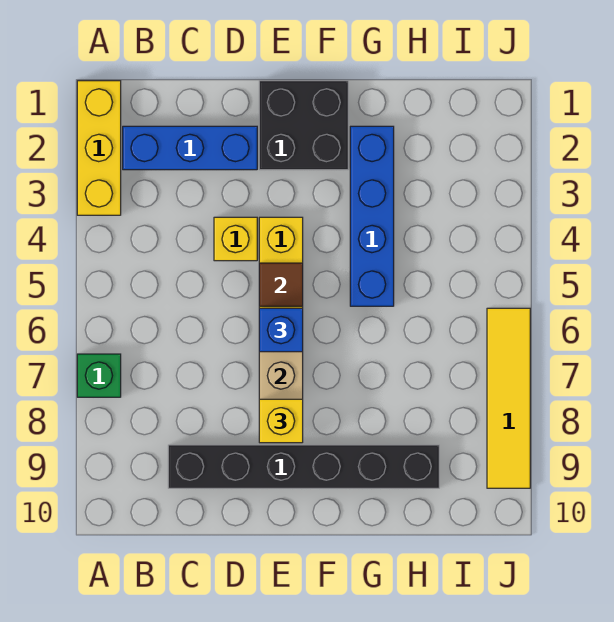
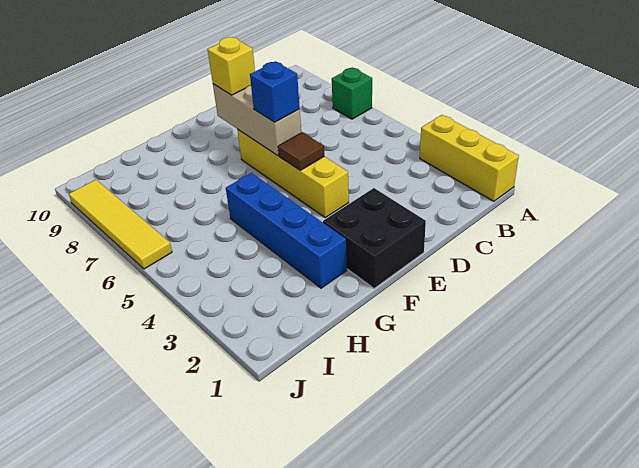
blue brick B2:D2 level 1 -> none
black brick C9:H9 level 1 -> none
yellow brick D4 level 1 -> none

